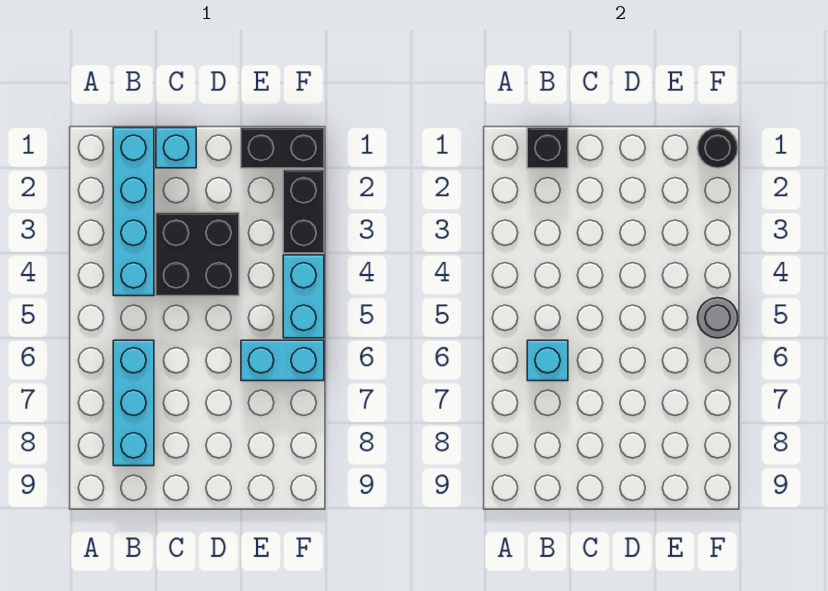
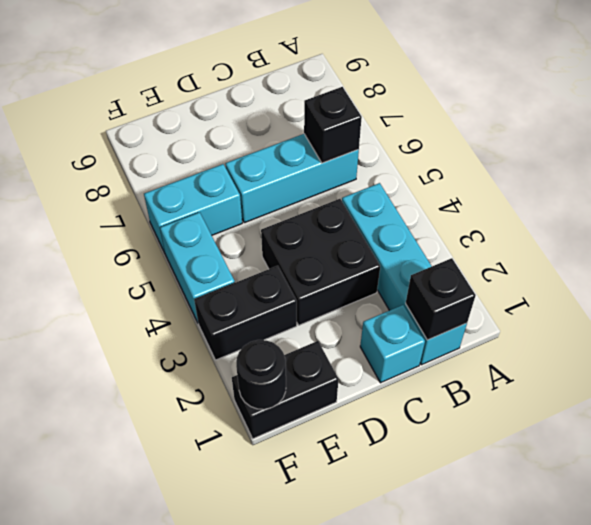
cyan brick B6:B8 level 1 -> cyan brick B6:D6 level 1
cyan brick B6 level 2 -> black brick B6 level 2
black brick F2:F3 level 1 -> black brick E3:F3 level 1
grey round brick F5 level 2 -> none

